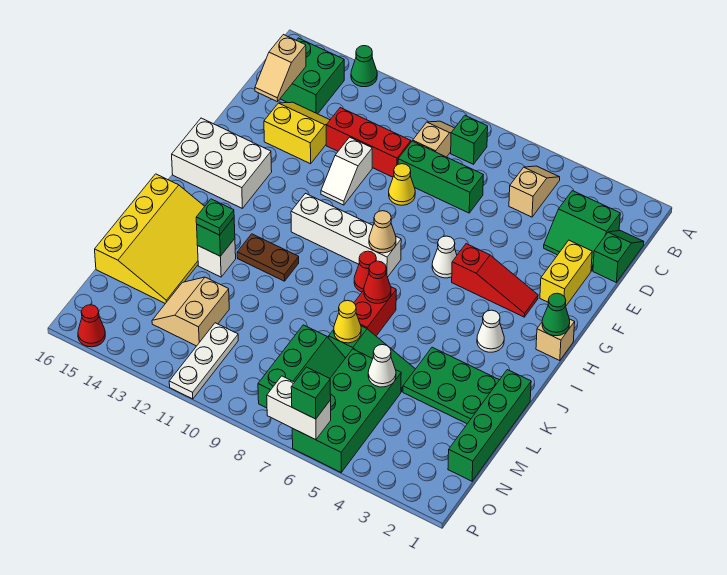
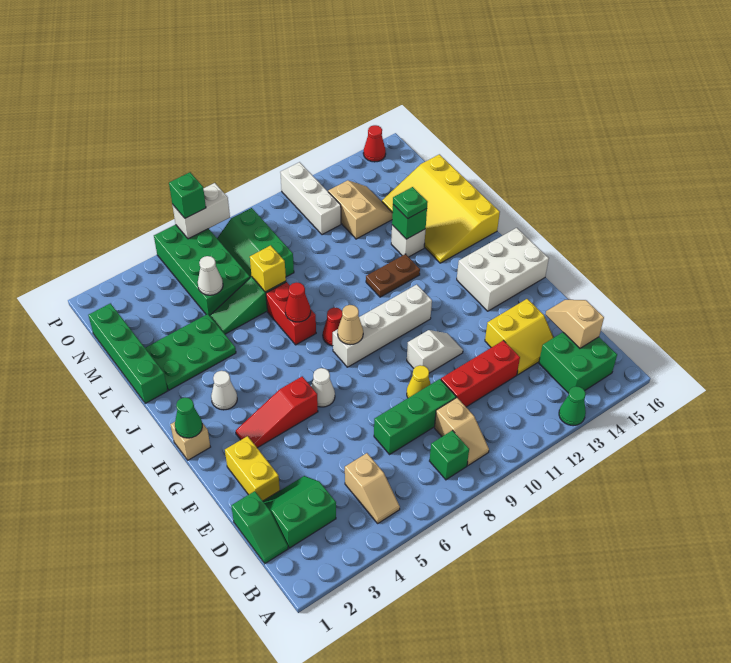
white slope E11:F11 level 1 top E -> white slope F10:F11 level 1 top 10
yellow cone L7 level 2 -> yellow brick L7 level 2
white plate N11:P11 level 1 -> white brick N11:P11 level 1

